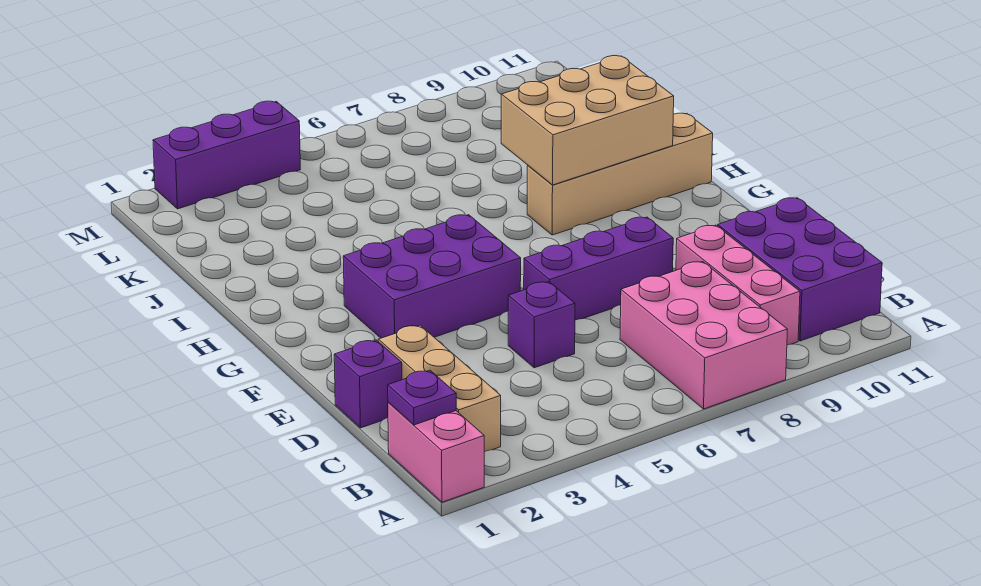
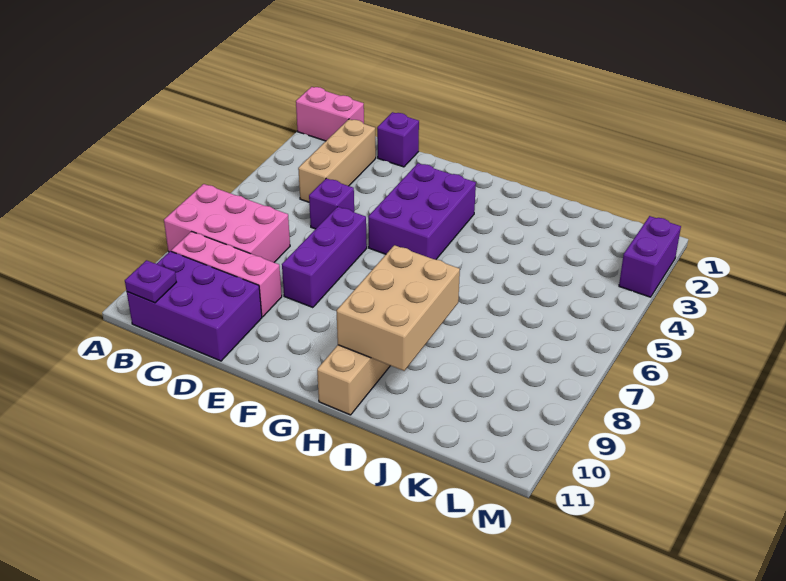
purple plate B1 level 2 -> purple plate B11 level 2
tan brick B2:D2 level 1 -> tan brick C2:C4 level 1
purple brick M2:M4 level 1 -> purple brick M2:M3 level 1

